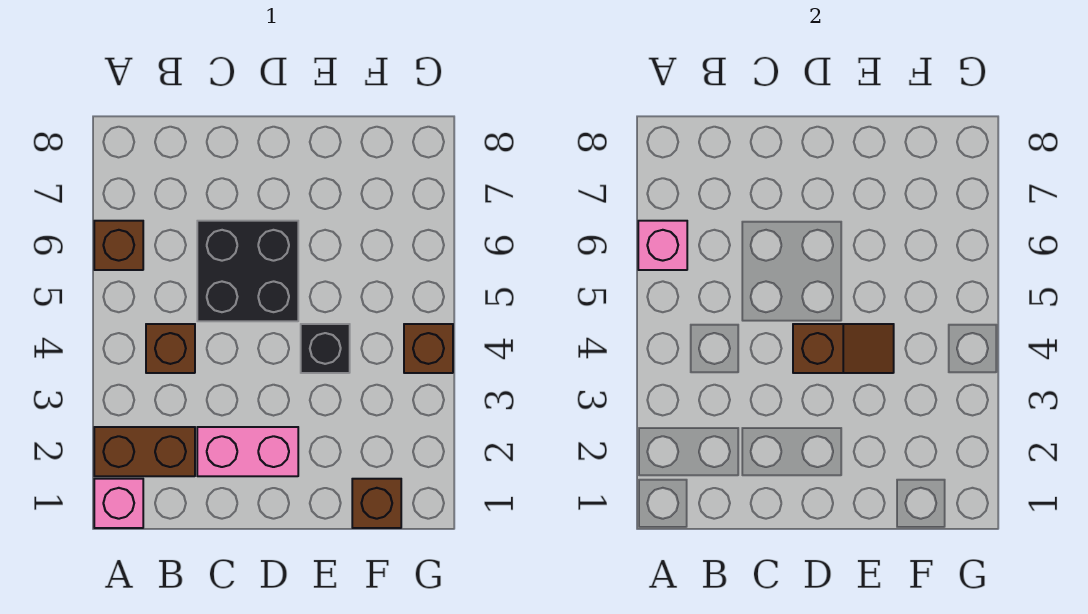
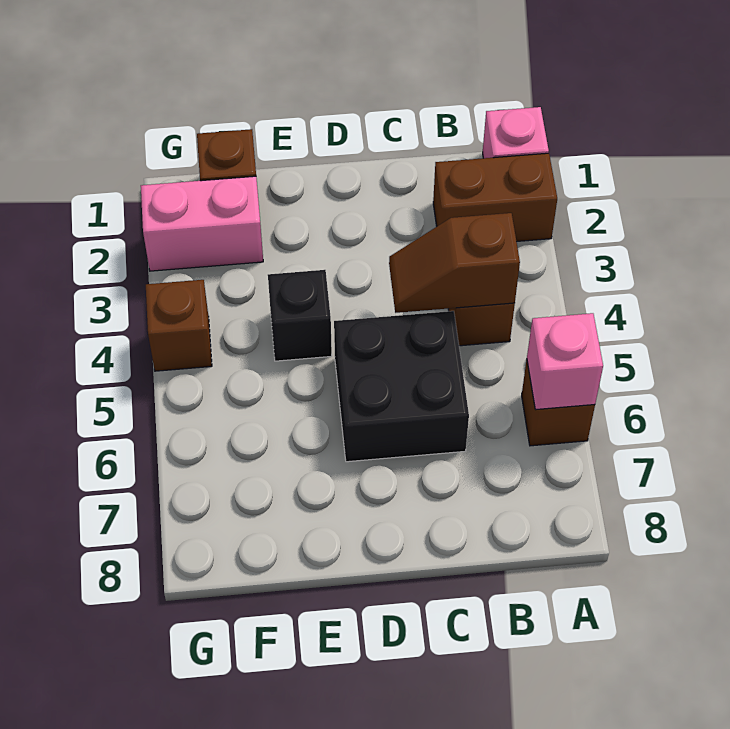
pink brick C2:D2 level 1 -> pink brick F2:G2 level 1
brown slope D4:E4 level 2 top D -> brown slope B4:C4 level 2 top B

